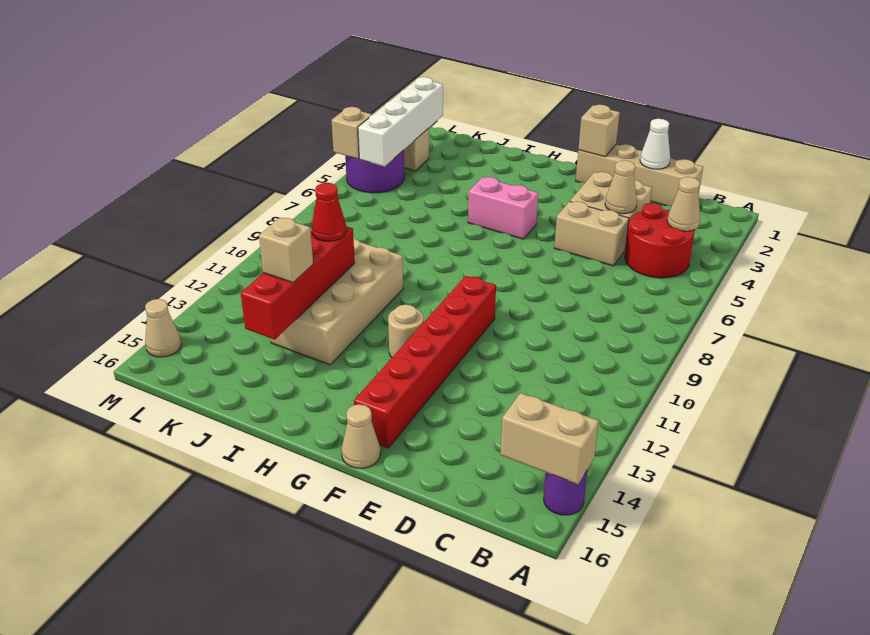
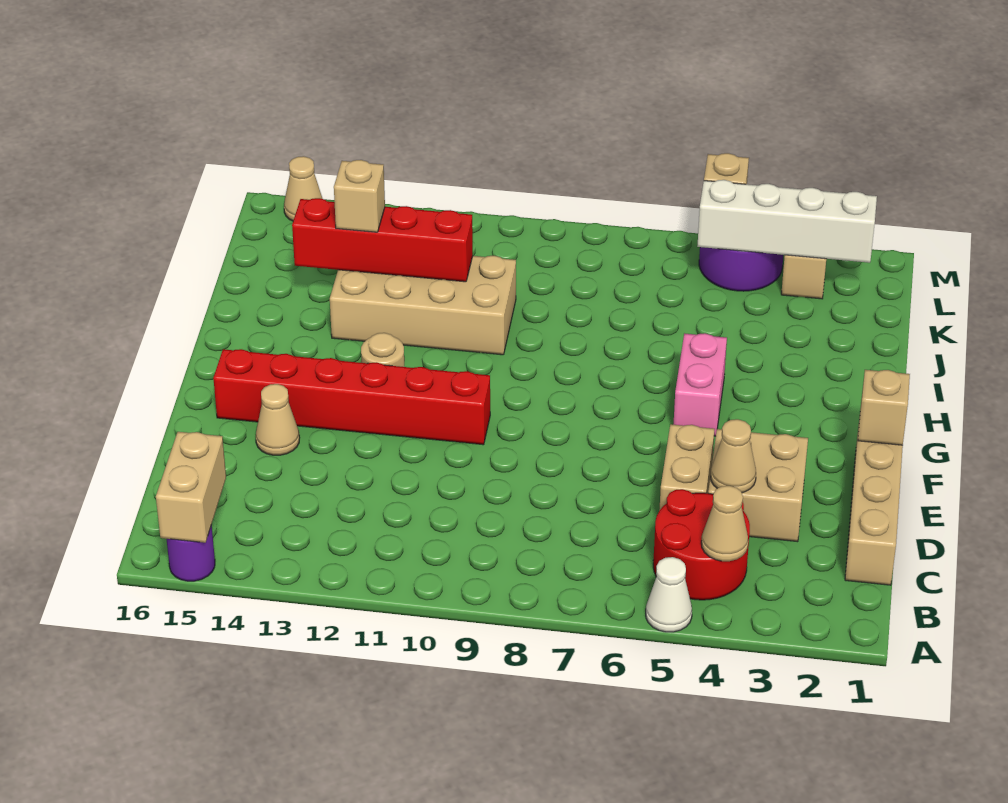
white cone D1 level 2 -> white cone A5 level 1
tan cone F16 level 1 -> tan cone E14 level 1
red cone J11 level 3 -> none

